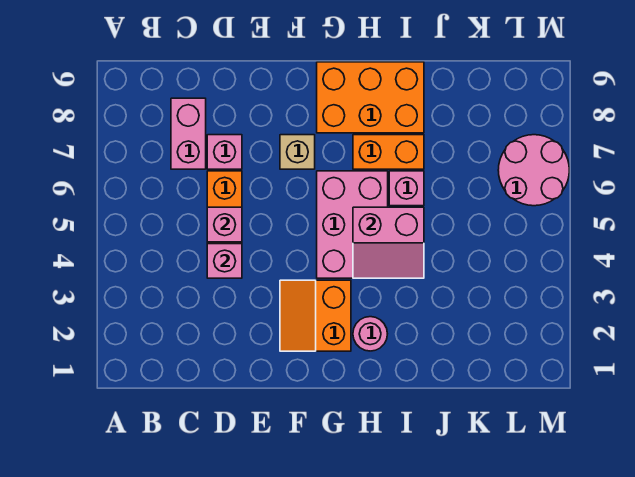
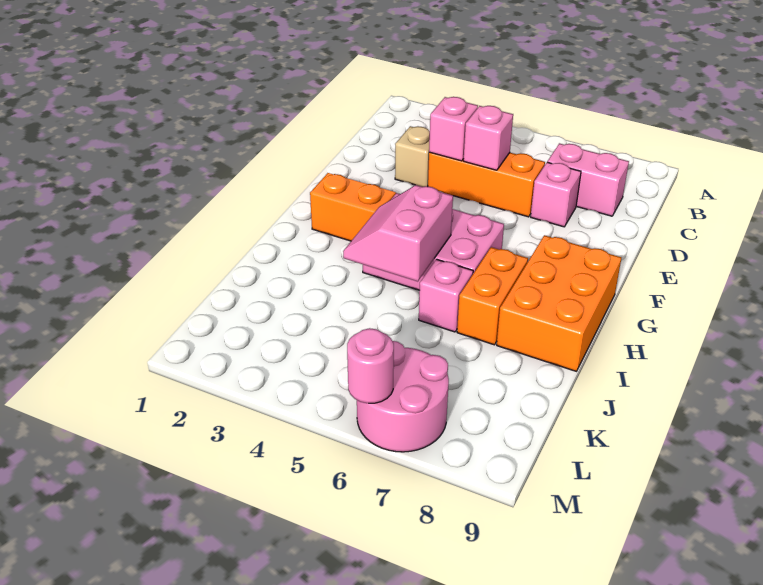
tan brick F7 level 1 -> tan brick D3 level 1
pink round brick H2 level 1 -> pink round brick M6 level 2

